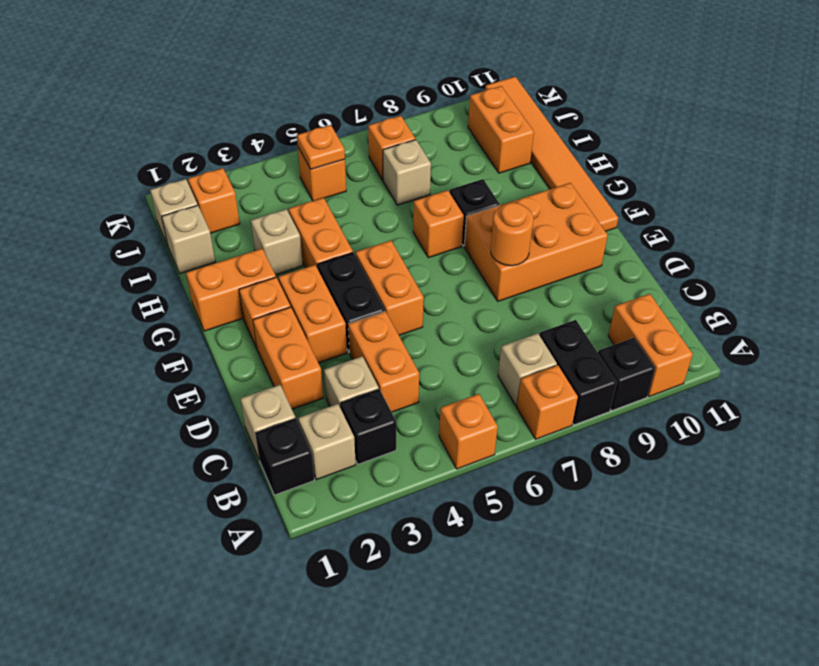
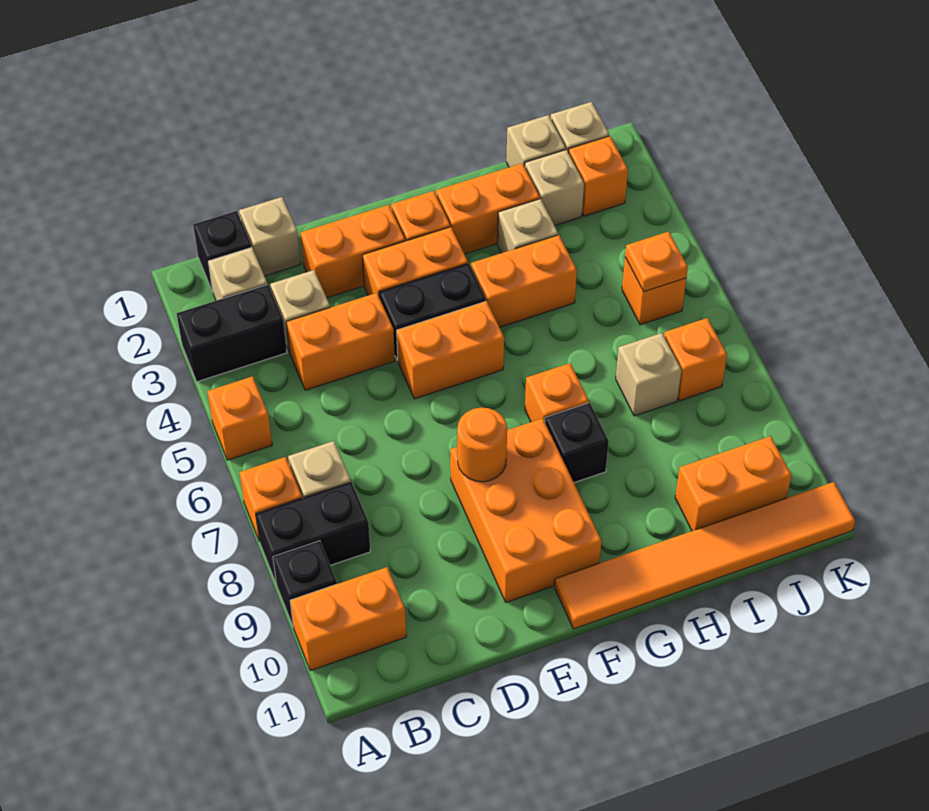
black brick B3 level 1 -> black brick A3:B3 level 1
orange brick G1:G2 level 1 -> orange brick G2:H2 level 1
none -> tan brick I2 level 1

